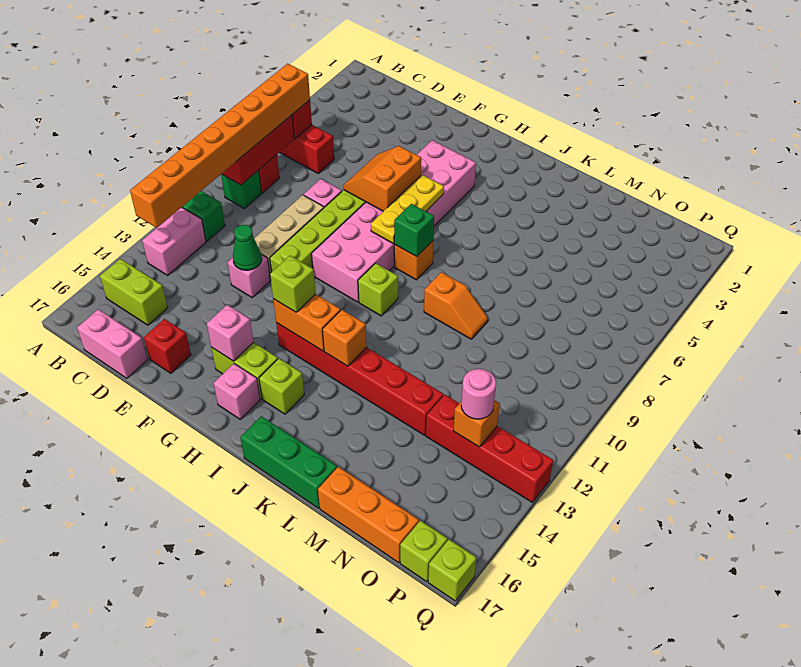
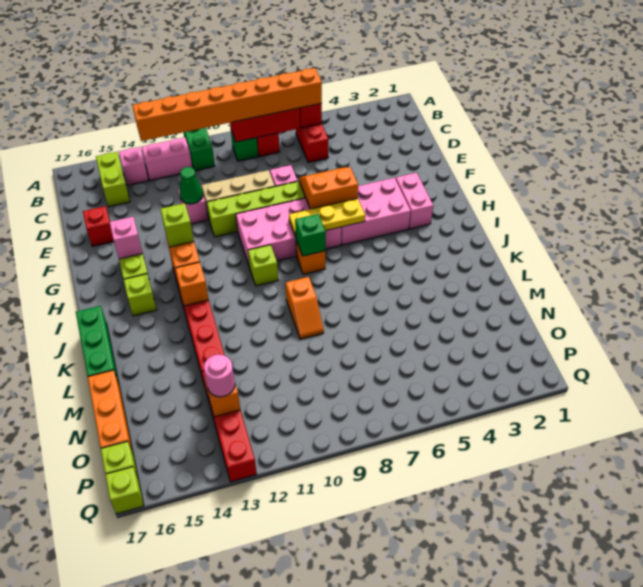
pink brick C17:D17 level 1 -> pink brick G3:H3 level 1
pink brick H16 level 1 -> pink brick B14 level 1

